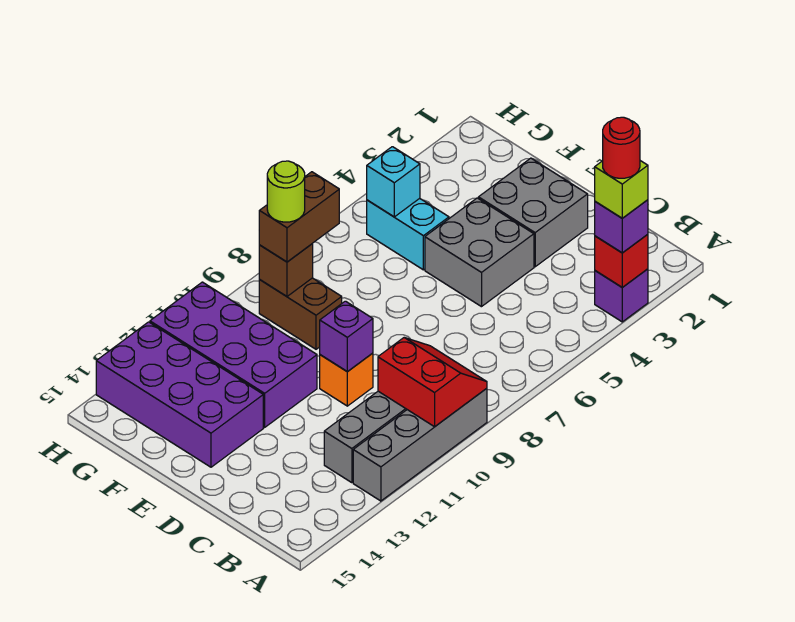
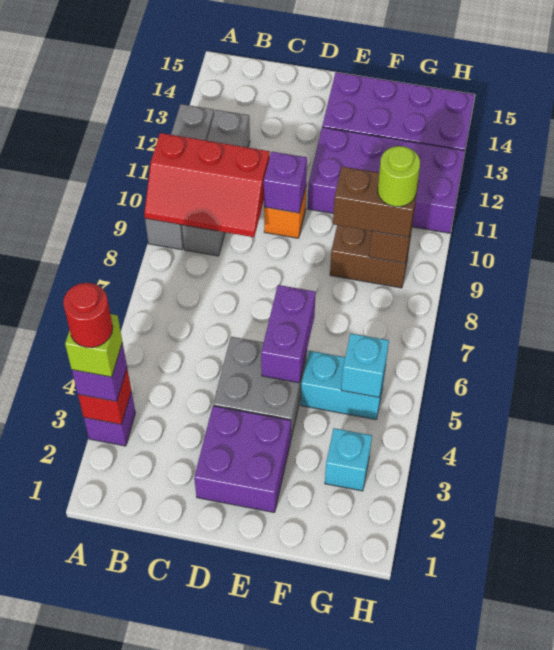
red slope A9:B10 level 2 top 10 -> red slope A9:C10 level 2 top 10
grey brick D2:E3 level 1 -> purple brick D2:E3 level 1
none -> purple brick E5:E6 level 2
none -> cyan brick G3 level 1
brown brick G8:G9 level 3 -> brown brick F9:G9 level 3

